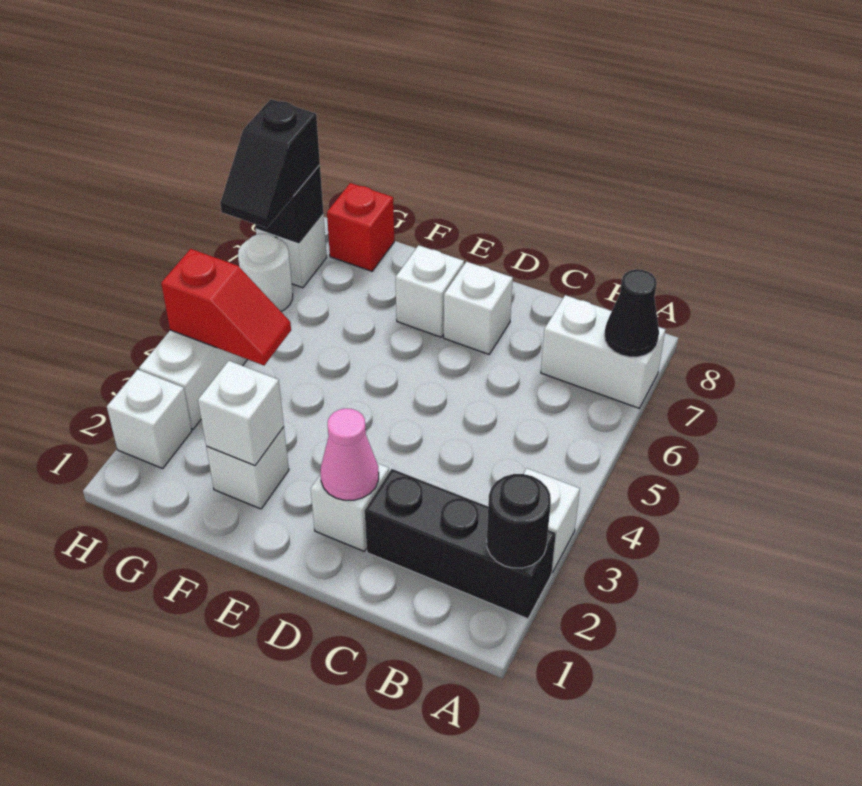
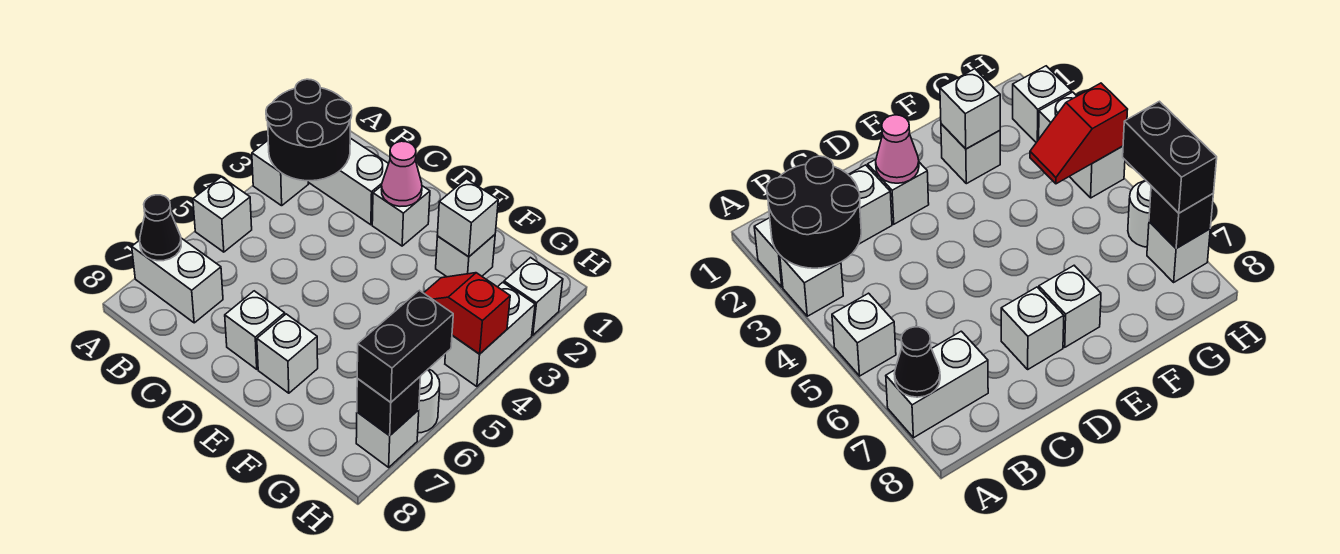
black brick A2:C2 level 1 -> white brick A2:C2 level 1
black round brick A2 level 2 -> black round brick A2:B3 level 2
none -> white brick A5 level 1
red brick G8 level 1 -> none
black slope H6:H7 level 3 top 7 -> black brick H6:H7 level 3

